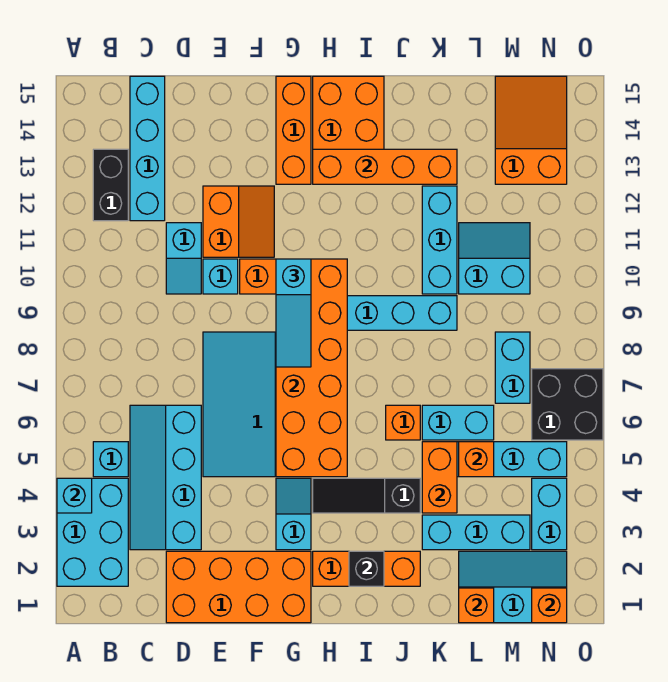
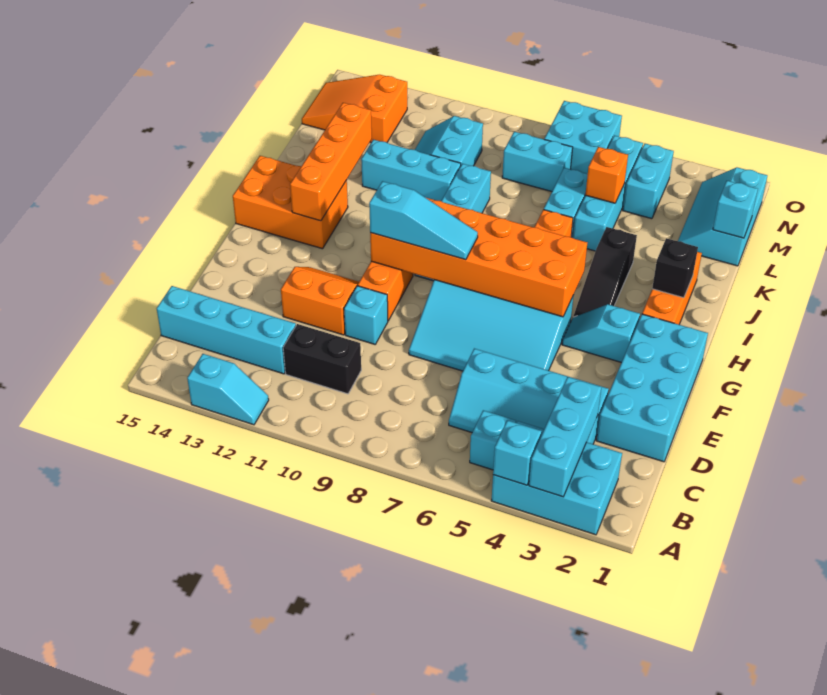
black brick B12:B13 level 1 -> black brick C10:C11 level 1
orange brick D1:G2 level 1 -> cyan brick D1:G2 level 1
cyan slope D10:D11 level 1 top 11 -> cyan slope A12:A13 level 1 top 13
orange brick G13:G15 level 1 -> none
cyan brick K3:M3 level 1 -> cyan brick A3:C3 level 2
orange brick K4:K5 level 2 -> none
orange brick L1 level 2 -> cyan brick L1 level 2
orange brick N1 level 2 -> none
cyan brick N3:N4 level 1 -> cyan brick M4:N4 level 1
black brick N6:O7 level 1 -> cyan brick N6:O7 level 1

